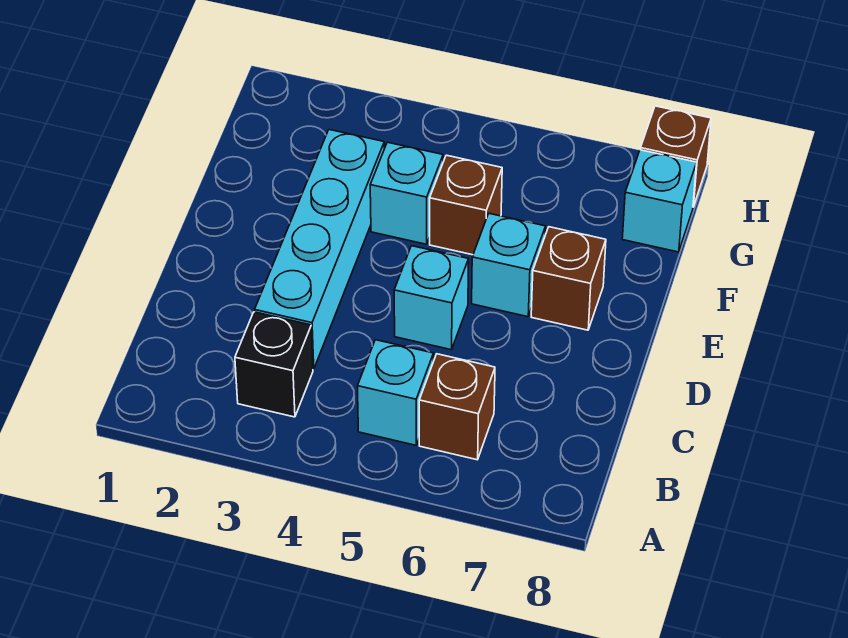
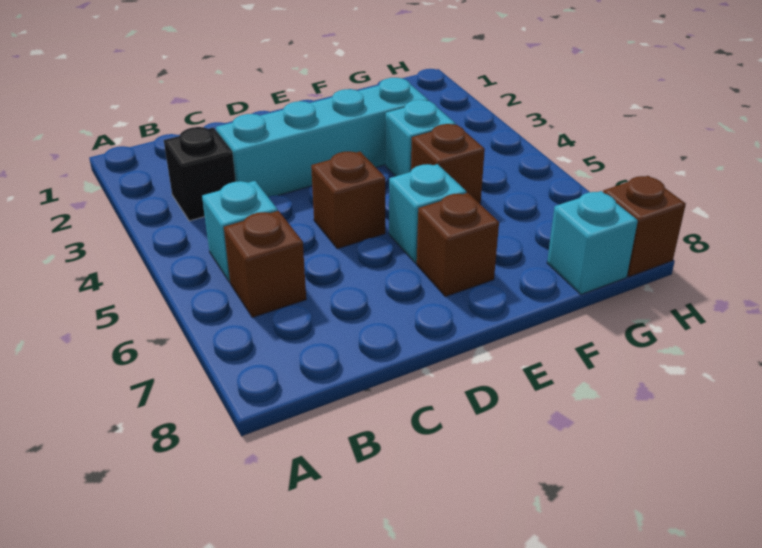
cyan brick D5 level 1 -> brown brick D5 level 1

